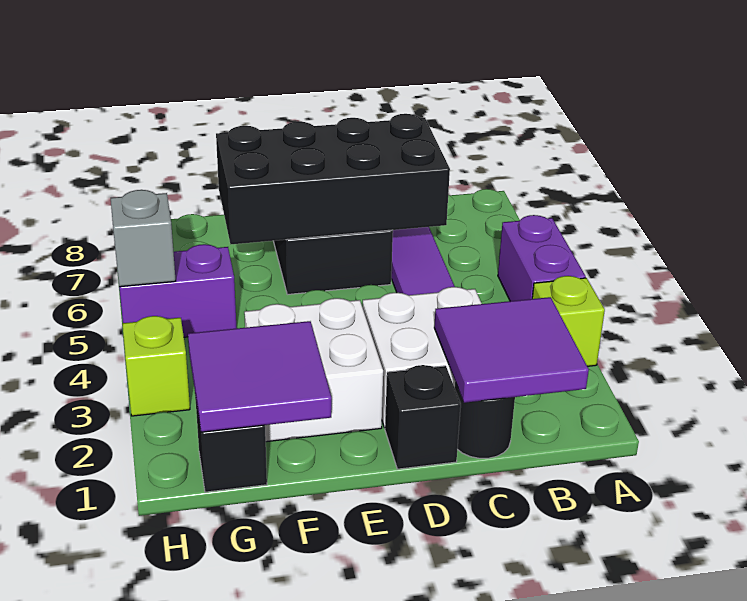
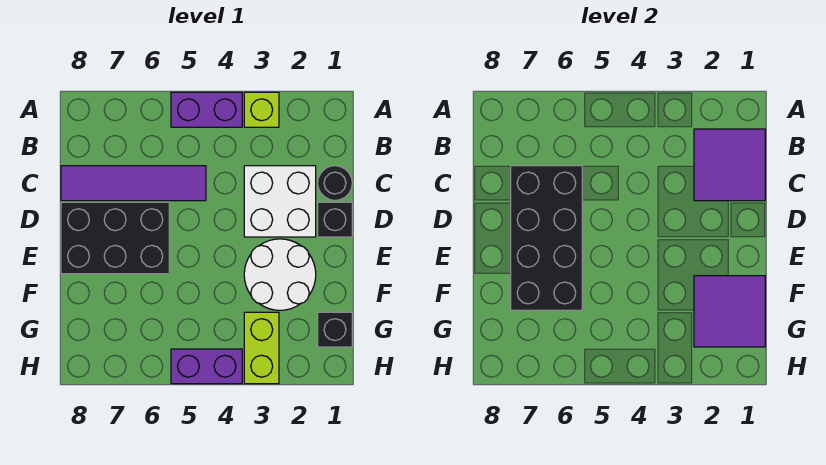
white brick E2:F3 level 1 -> white round brick E2:F3 level 1
purple brick G5:H5 level 1 -> purple brick H4:H5 level 1
lime brick H3 level 1 -> lime brick G3:H3 level 1
grey brick H5 level 2 -> none

